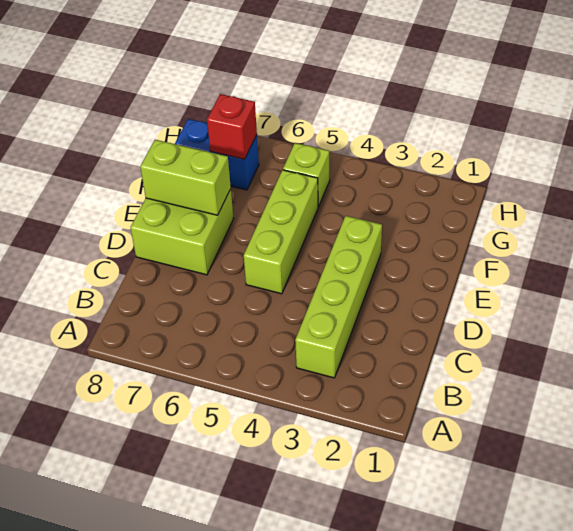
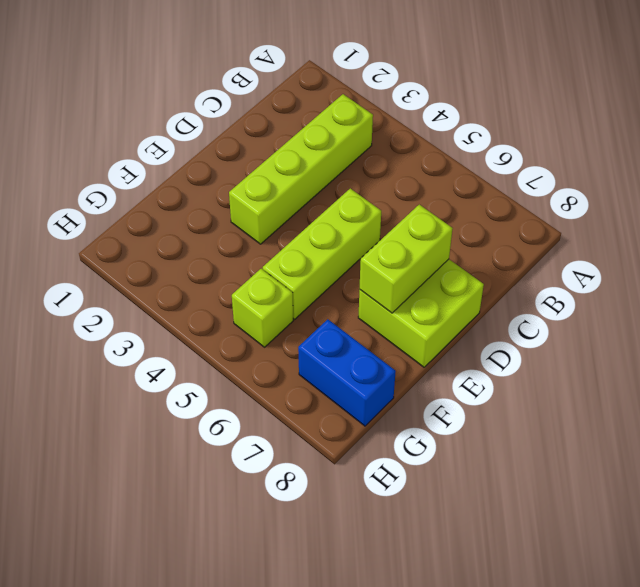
lime brick E7:E8 level 2 -> lime brick D7:E7 level 2
red brick G7 level 2 -> none

